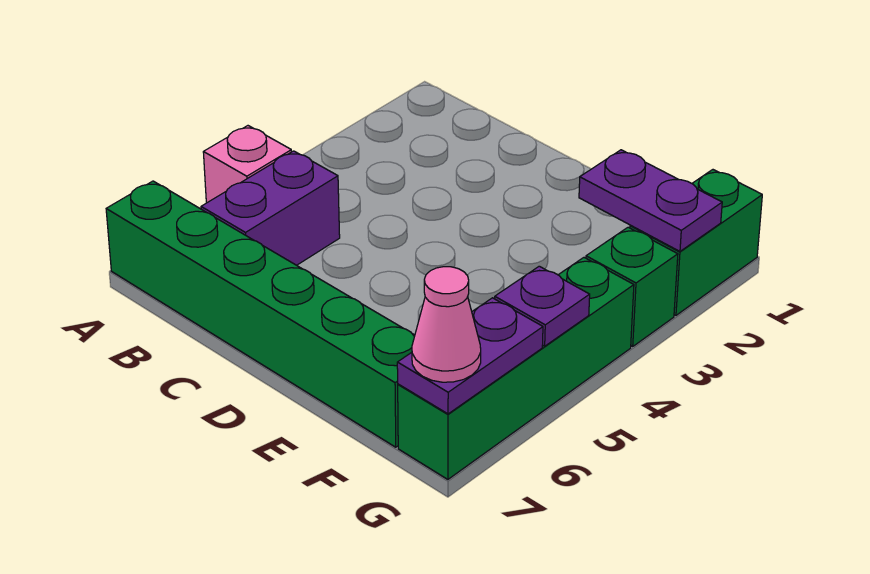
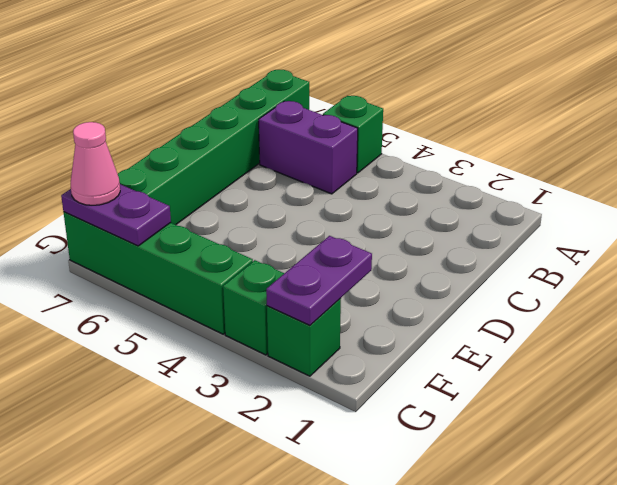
pink brick A5 level 1 -> green brick A5 level 1
green brick G1:G2 level 1 -> green brick G2 level 1
purple plate G5 level 2 -> none

